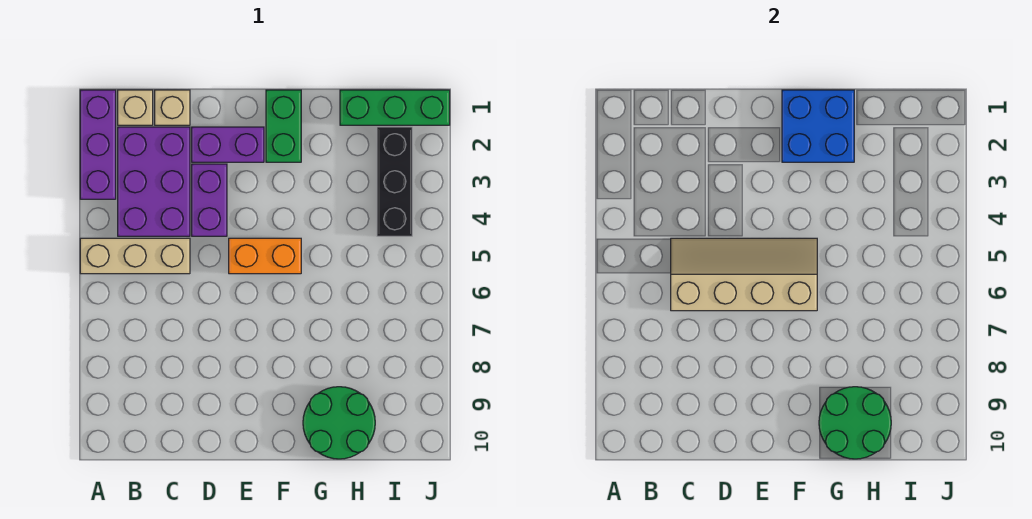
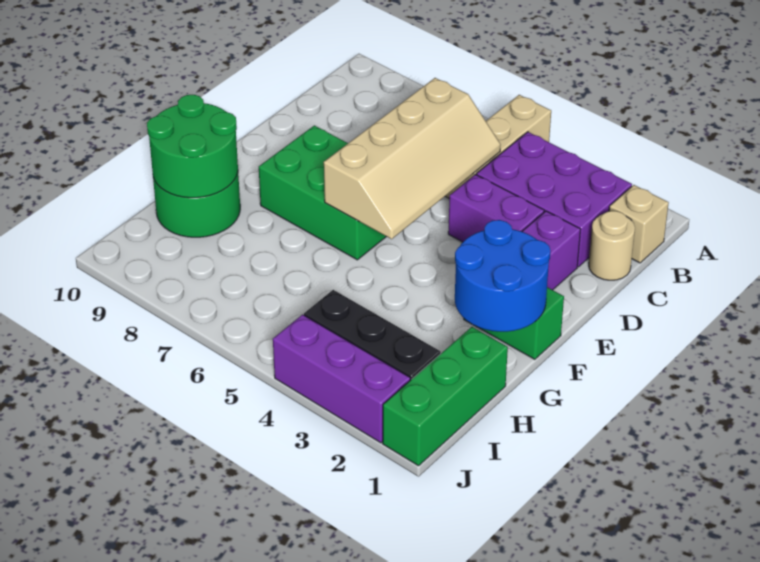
purple brick A1:A3 level 1 -> purple brick J2:J4 level 1
tan brick C1 level 1 -> tan round brick C1 level 1
orange brick E5:F5 level 1 -> none
none -> green brick E6:F8 level 1
blue brick F1:G2 level 2 -> blue round brick F1:G2 level 2

